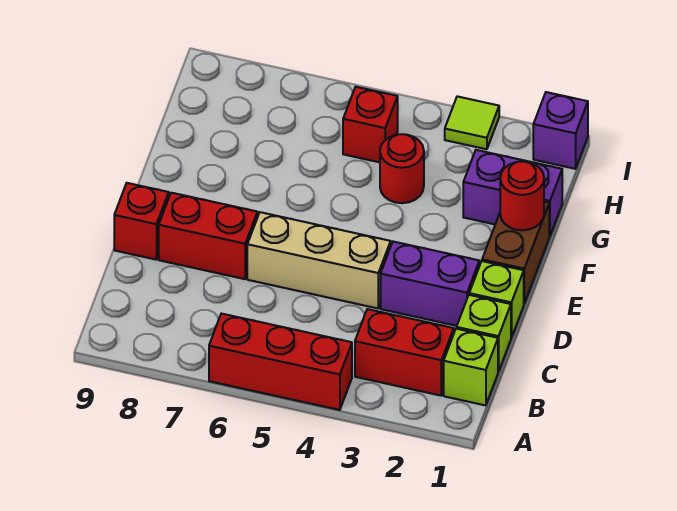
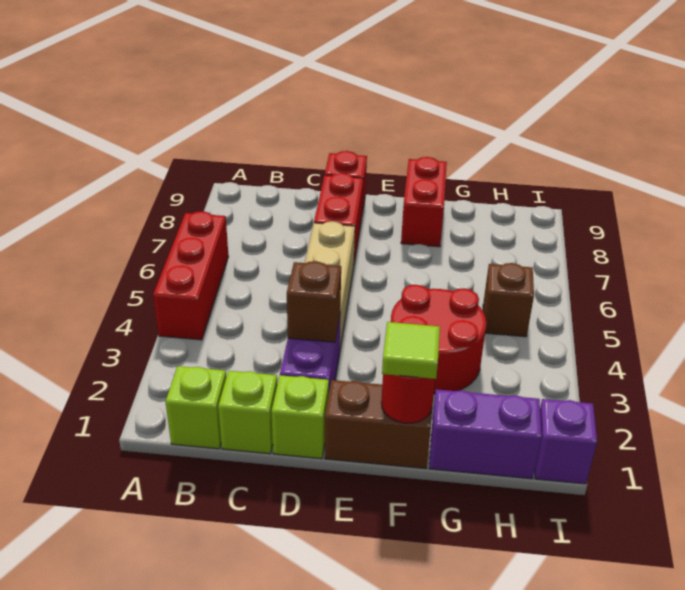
red brick B2:B3 level 1 -> red brick F8:F9 level 1
none -> brown brick D3 level 2
purple brick G1:G2 level 1 -> purple brick G1:H1 level 1
red round brick G4 level 1 -> red round brick F3:G4 level 1
red brick H5 level 1 -> brown brick H5 level 1
lime tile I3 level 1 -> lime tile F1 level 3

